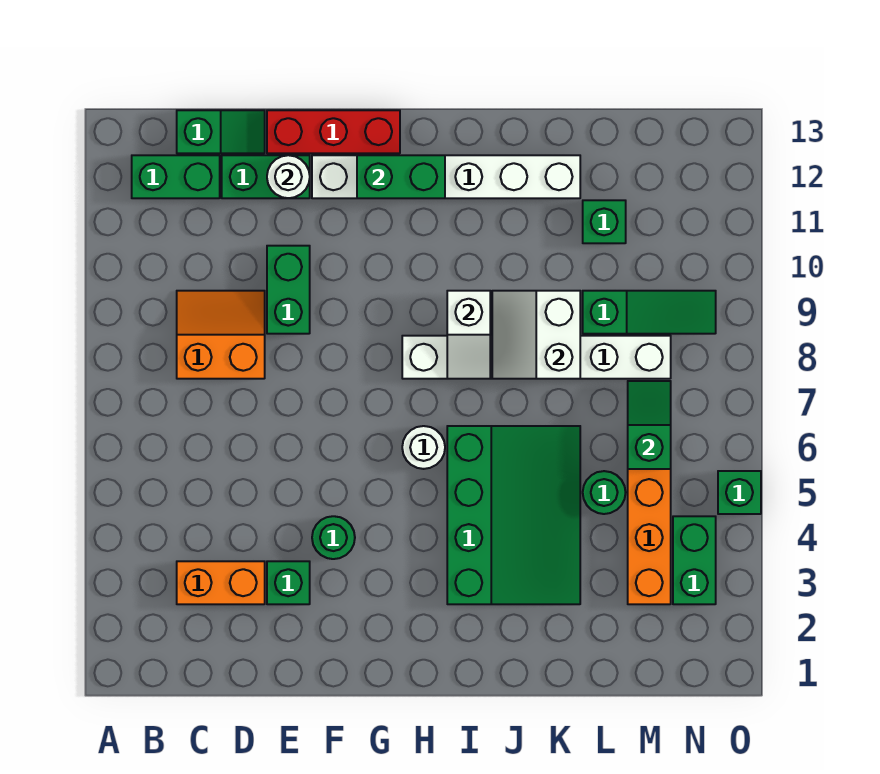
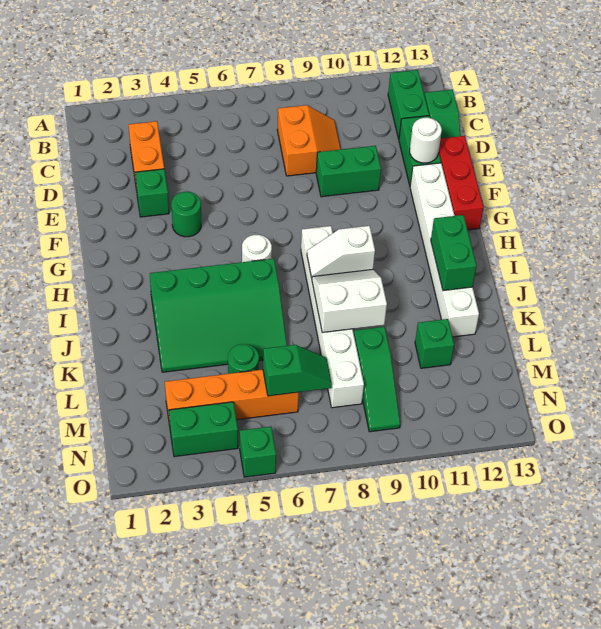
green brick G12:H12 level 2 -> green brick I12:J12 level 2

